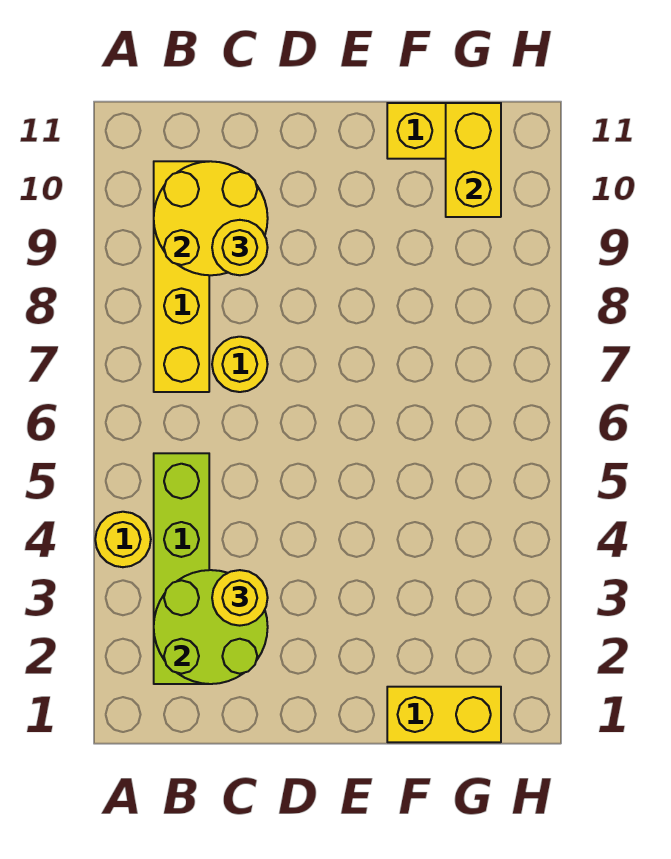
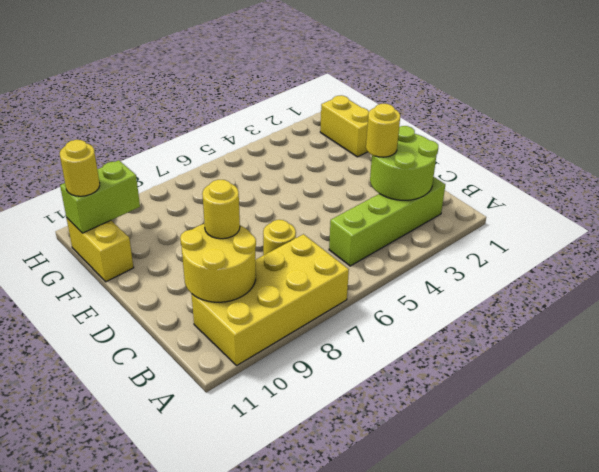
yellow round brick A4 level 1 -> yellow round brick G11 level 3
yellow brick B7:B10 level 1 -> yellow brick A7:B10 level 1
yellow brick G10:G11 level 2 -> lime brick G10:G11 level 2

